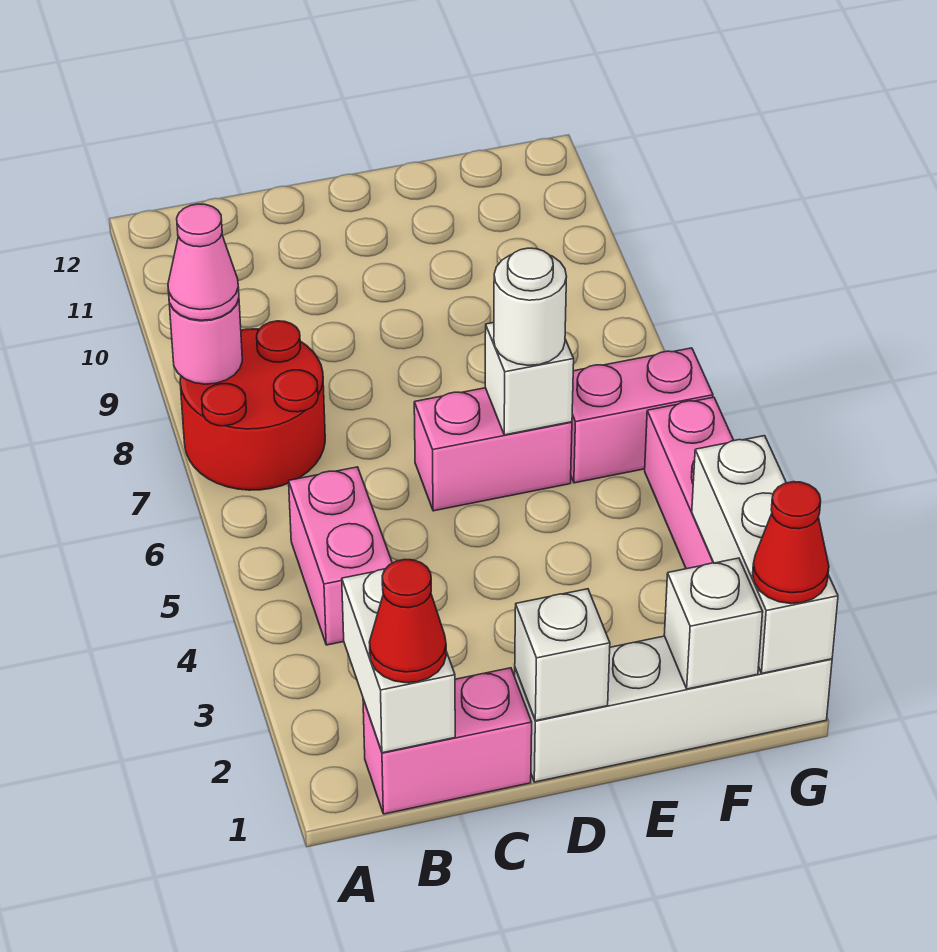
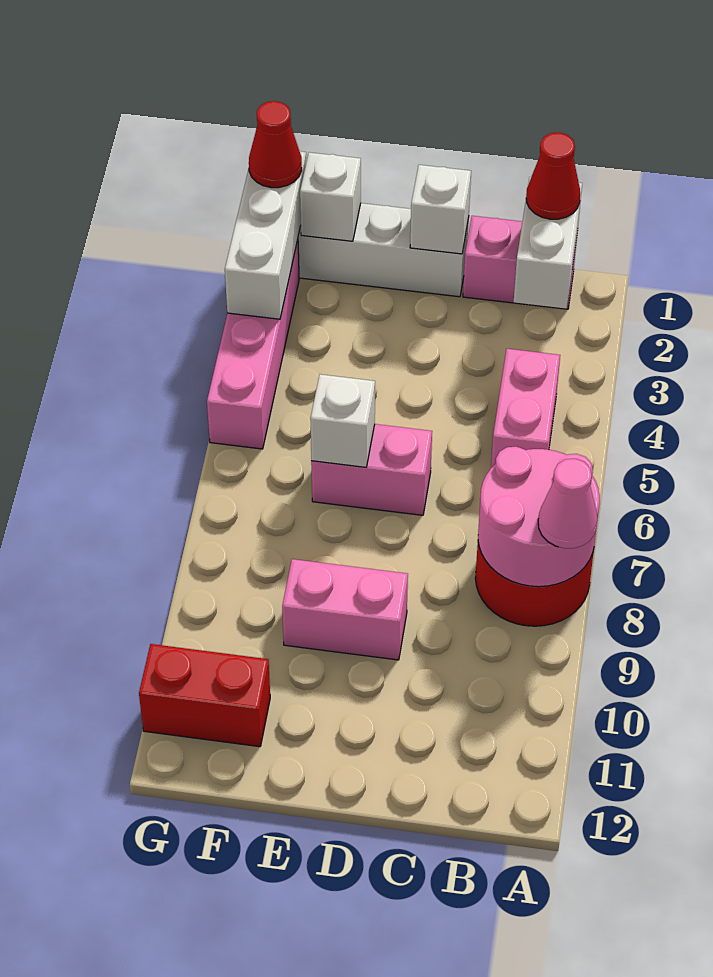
pink round brick A8 level 2 -> pink round brick A7:B8 level 2
white round brick E6 level 3 -> none
pink brick F6:G6 level 1 -> pink brick D9:E9 level 1
none -> red brick F11:G11 level 1

